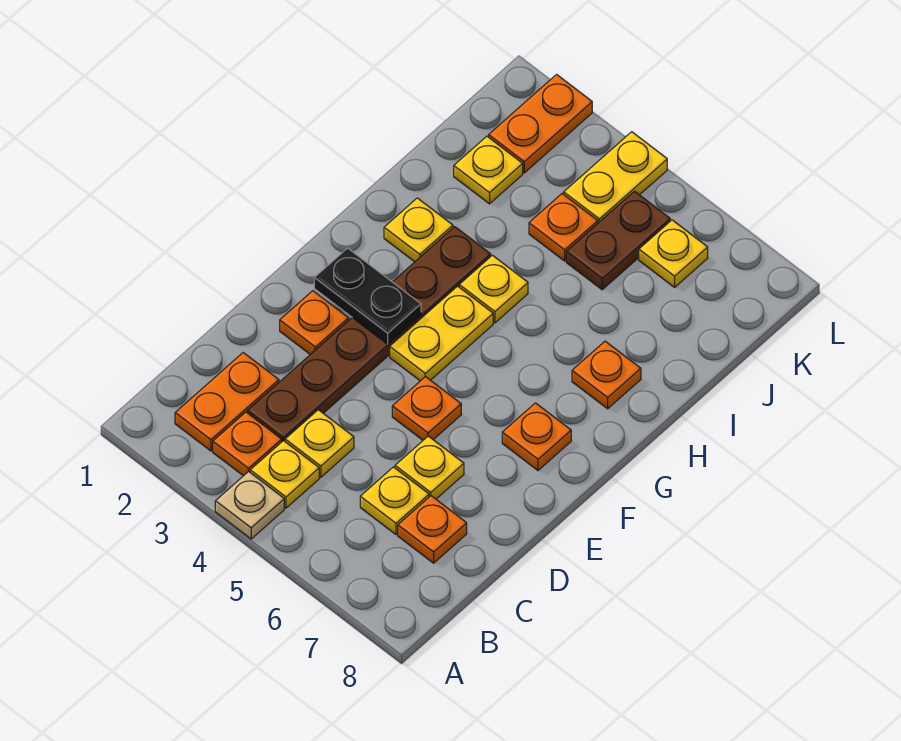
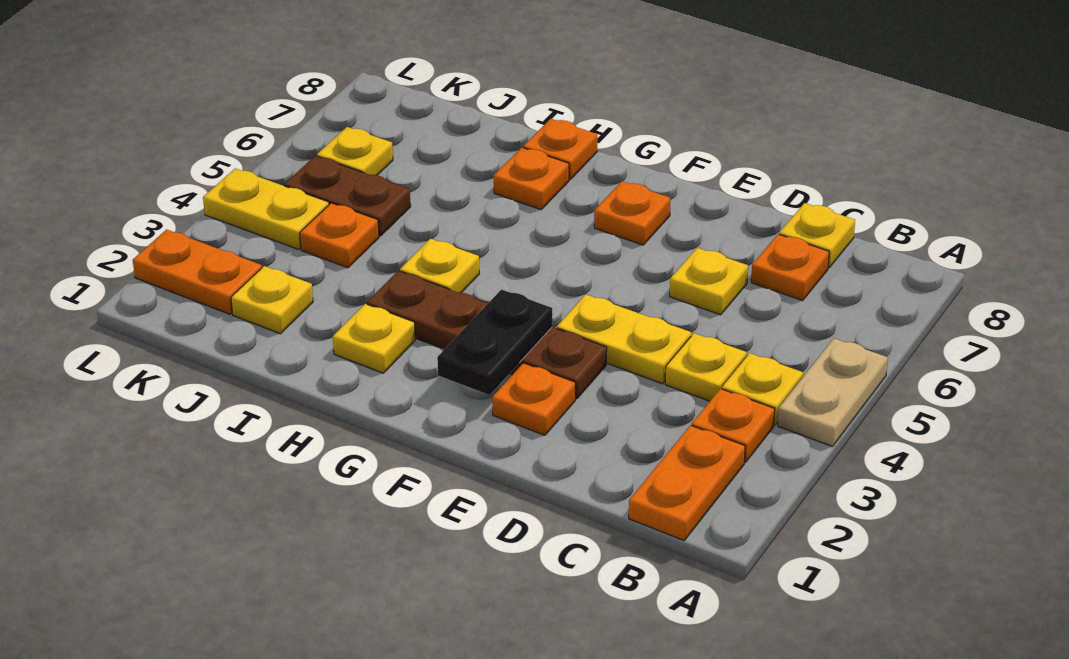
tan plate A4 level 1 -> tan plate A4:A5 level 1
orange plate B2:C2 level 1 -> orange plate B1:B2 level 1
brown plate C3:H3 level 1 -> brown plate E3:H3 level 1
yellow plate C6 level 1 -> yellow plate C8 level 1
orange plate E5 level 1 -> orange plate H8 level 1
yellow plate F4:G4 level 1 -> yellow plate D4:E4 level 1

